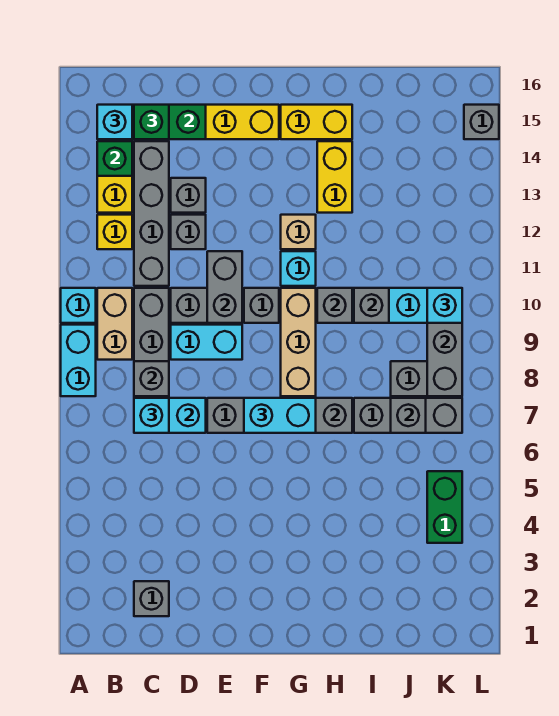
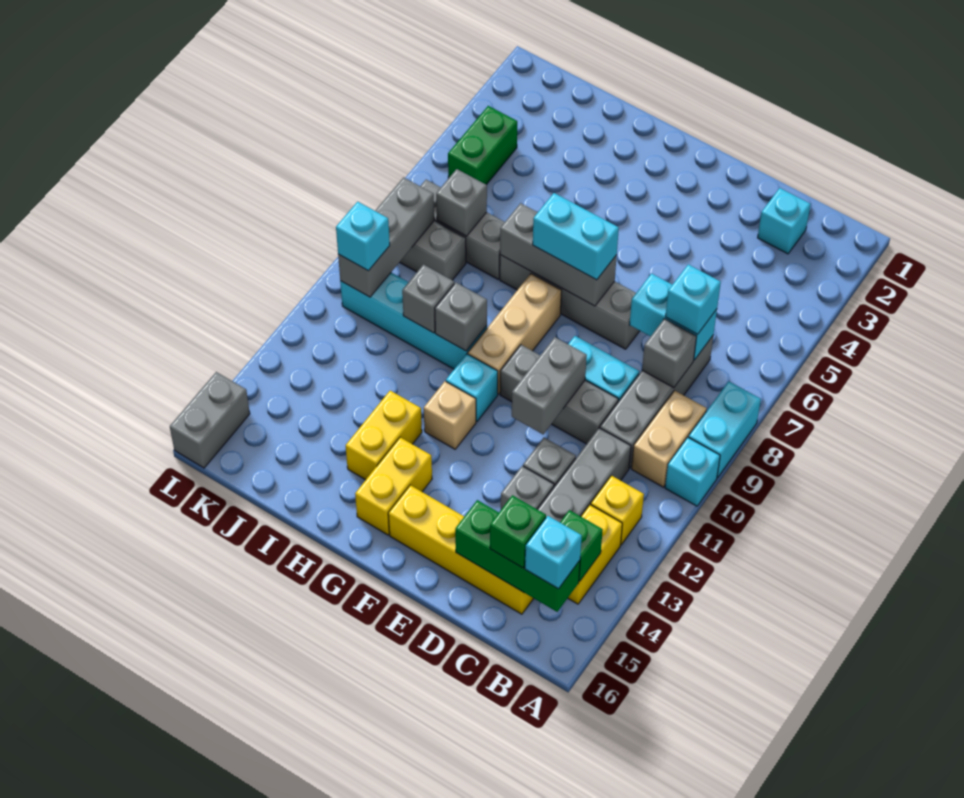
grey brick C2 level 1 -> cyan brick C2 level 1
yellow brick G15:H15 level 1 -> yellow brick G14:G15 level 1
grey brick L15 level 1 -> grey brick L15:L16 level 1

